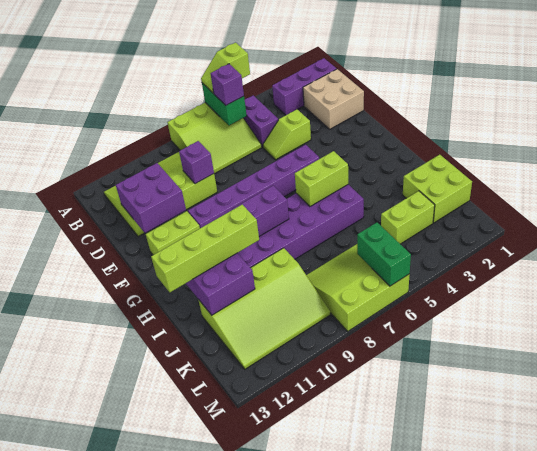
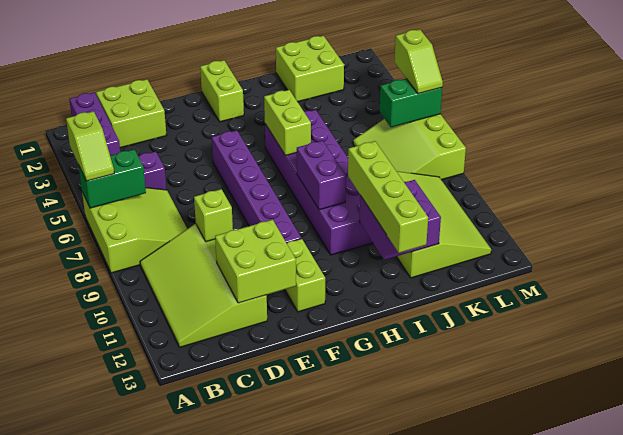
purple brick B6 level 3 -> none
tan brick C1:D2 level 1 -> lime brick C1:D2 level 1
lime slope D4:D5 level 1 top 4 -> lime slope M5:M6 level 3 top 5
purple brick D9 level 2 -> lime brick D9 level 2
purple brick D11:E12 level 2 -> lime brick D11:E12 level 2
lime brick K3:K4 level 1 -> lime brick G1:G2 level 1

